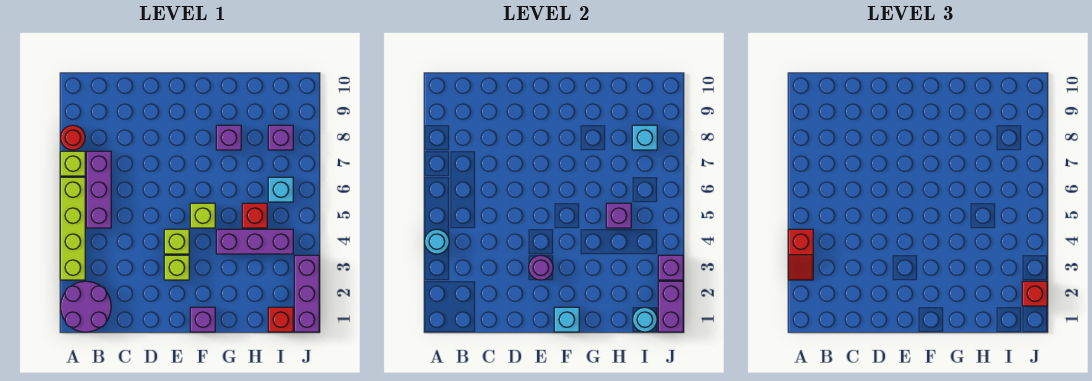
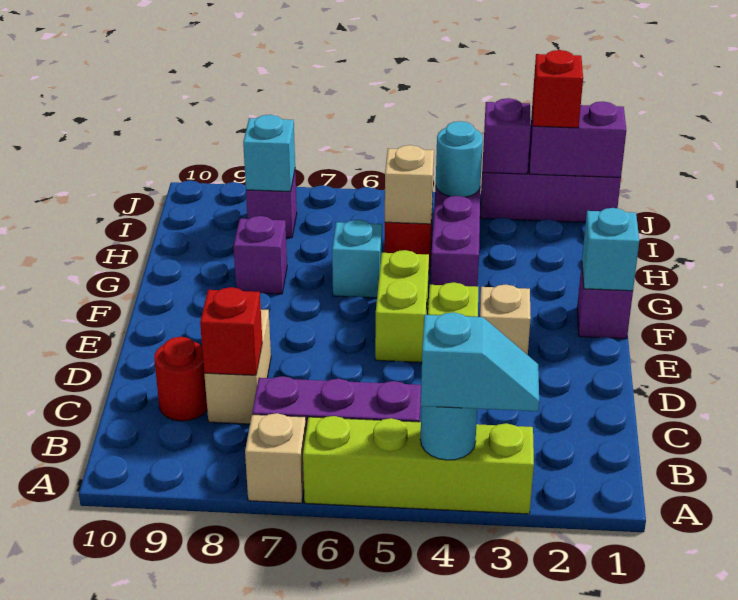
purple round brick A1:B2 level 1 -> none
red slope A3:A4 level 3 top 4 -> cyan slope A3:A4 level 3 top 4
lime brick A7 level 1 -> tan brick A7 level 1
red round brick A8 level 1 -> red round brick C9 level 1
none -> tan brick C8:D8 level 1
lime brick E3 level 1 -> tan brick E3 level 1
purple round brick E3 level 2 -> none
lime brick F5 level 1 -> lime brick E5:F5 level 1
purple brick H5 level 2 -> tan brick H5 level 2
red brick I1 level 1 -> red brick C8 level 2
cyan round brick I1 level 2 -> cyan round brick I4 level 2
cyan brick I6 level 1 -> cyan brick G6 level 1

